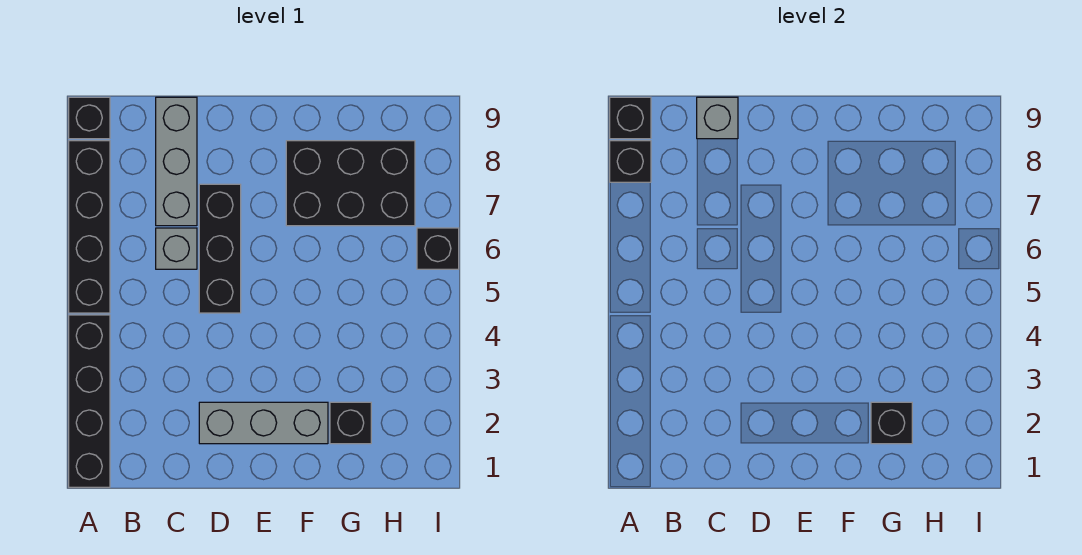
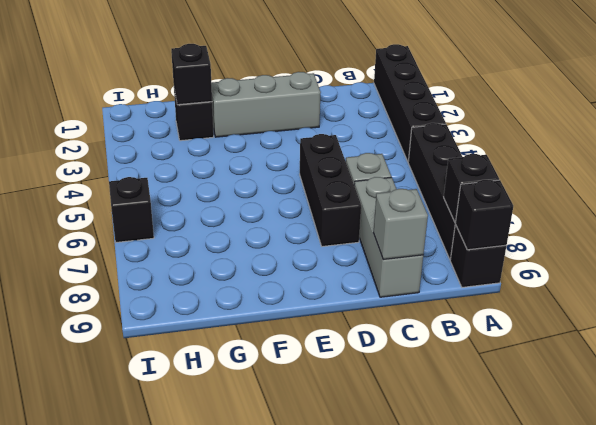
black brick F7:H8 level 1 -> none

